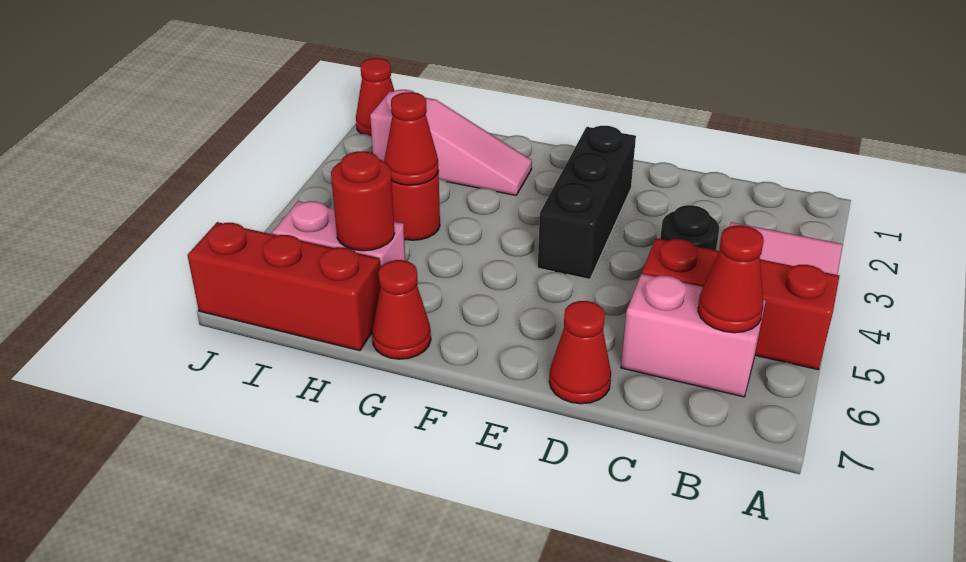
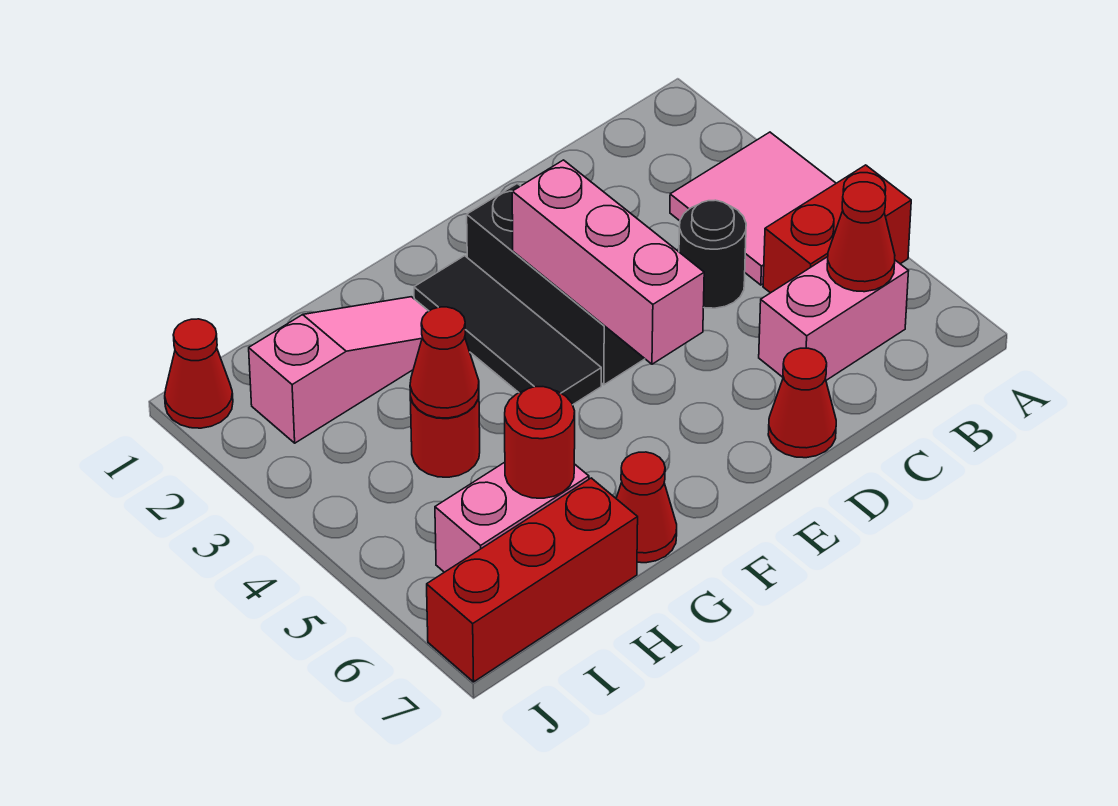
red brick A5:C5 level 1 -> red brick A5:B5 level 1
none -> pink brick E3:E5 level 2
none -> black tile F2:F4 level 1

